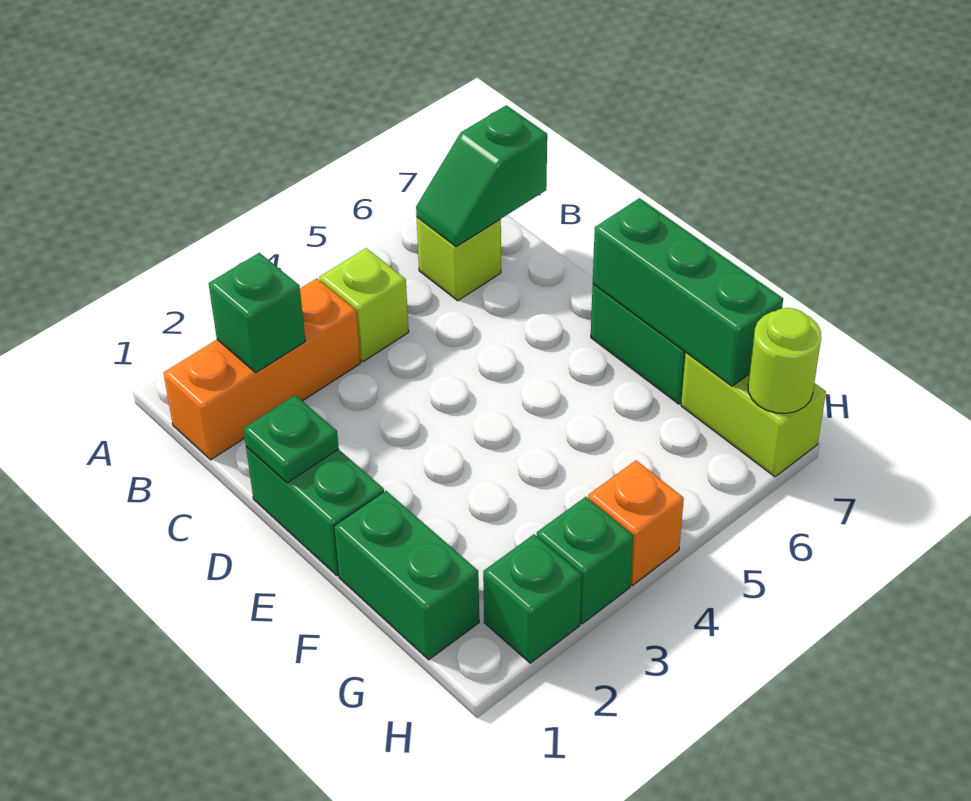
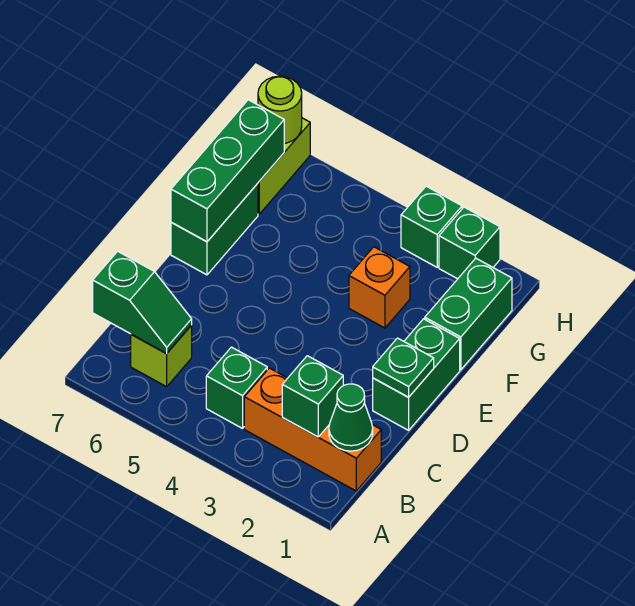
none -> green cone B1 level 2
lime brick B4 level 1 -> green brick B4 level 1
orange brick H4 level 1 -> orange brick F3 level 1

